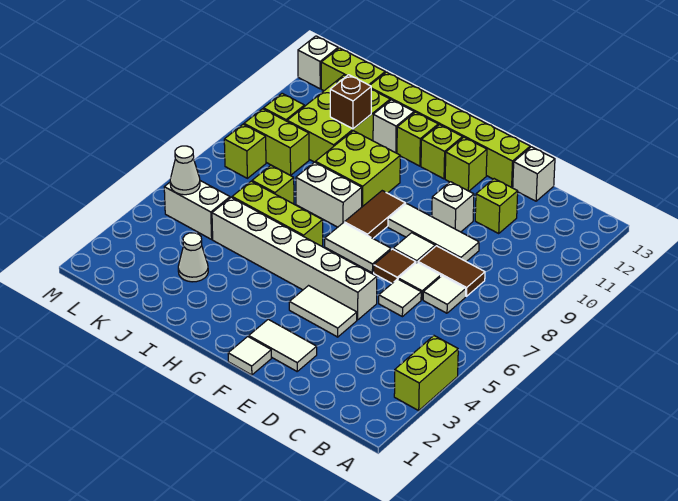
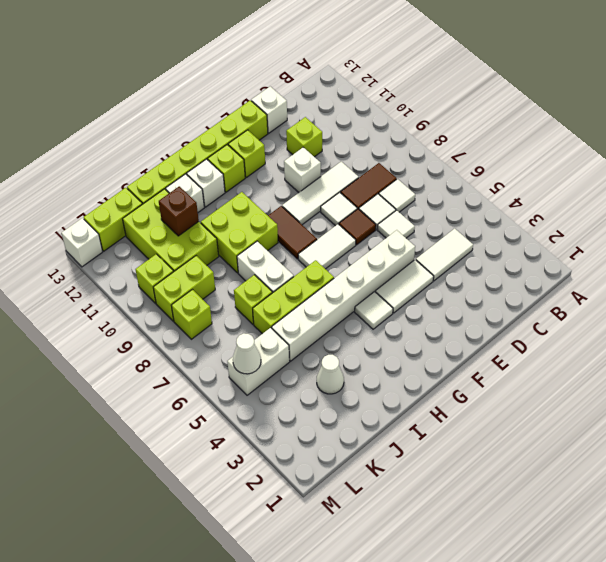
lime brick A3:A4 level 1 -> none
white tile E2:F2 level 1 -> white tile C4:D4 level 1
white tile F1 level 1 -> white tile G4 level 1
white brick H8:I8 level 1 -> white brick I7:I8 level 1
lime brick H12 level 1 -> white brick H12 level 1

